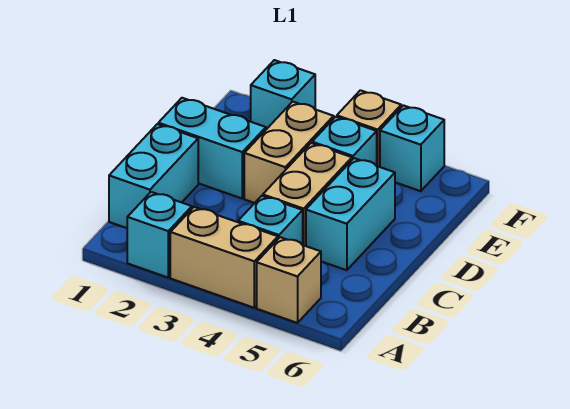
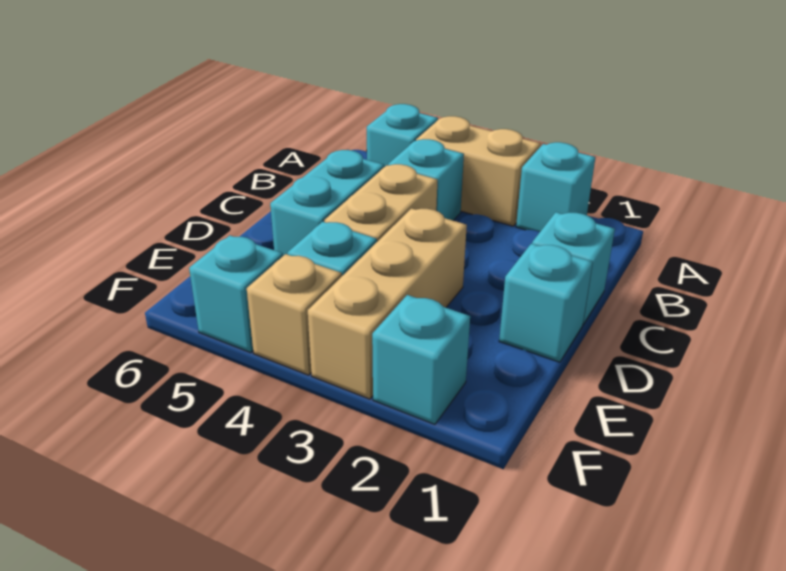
tan brick A5 level 1 -> cyan brick A5 level 1
cyan brick B1:C1 level 1 -> cyan brick C1 level 1
cyan brick D1:D2 level 1 -> cyan brick D1 level 1
tan brick D3:E3 level 1 -> tan brick D3:F3 level 1

